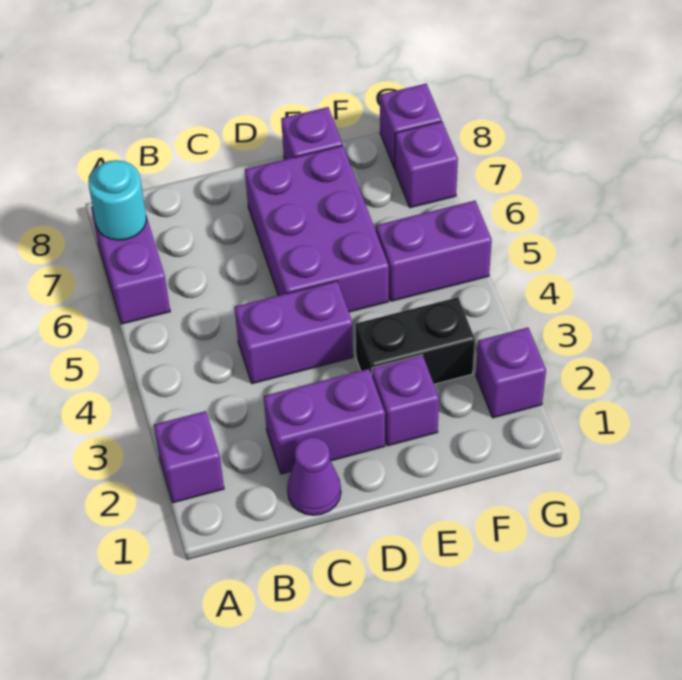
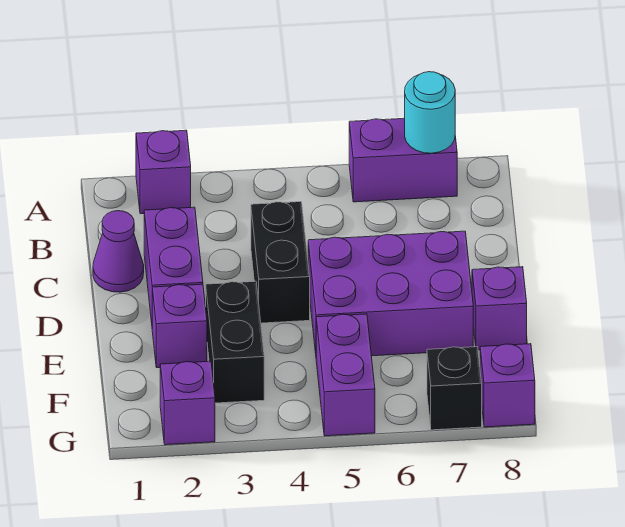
purple brick C4:D4 level 1 -> black brick C4:D4 level 1
purple brick G7 level 1 -> black brick G7 level 1

